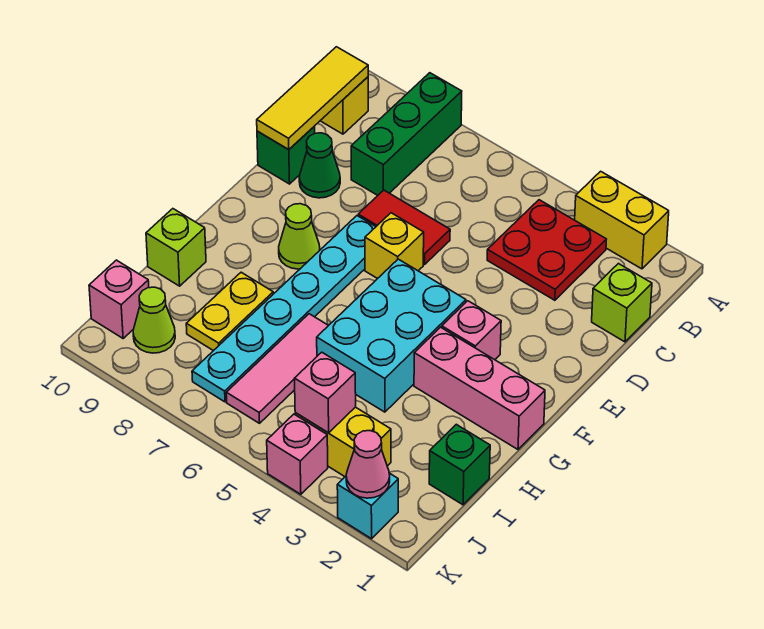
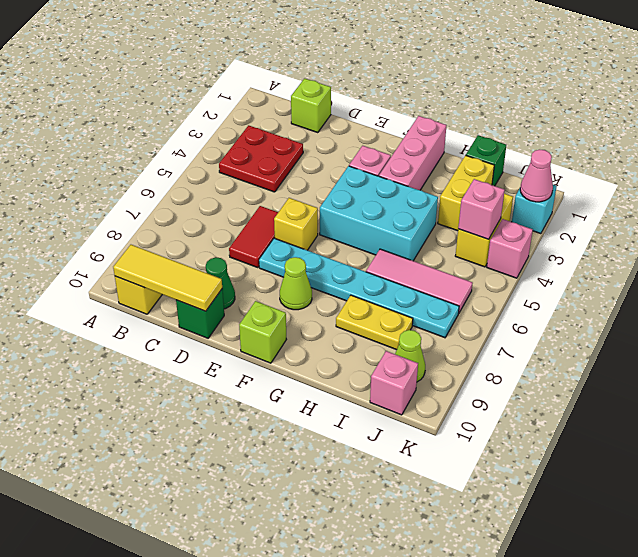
yellow brick A2:A3 level 1 -> yellow brick I2:I3 level 1
green brick A8:C8 level 1 -> none
lime brick H10 level 1 -> lime brick F10 level 1

